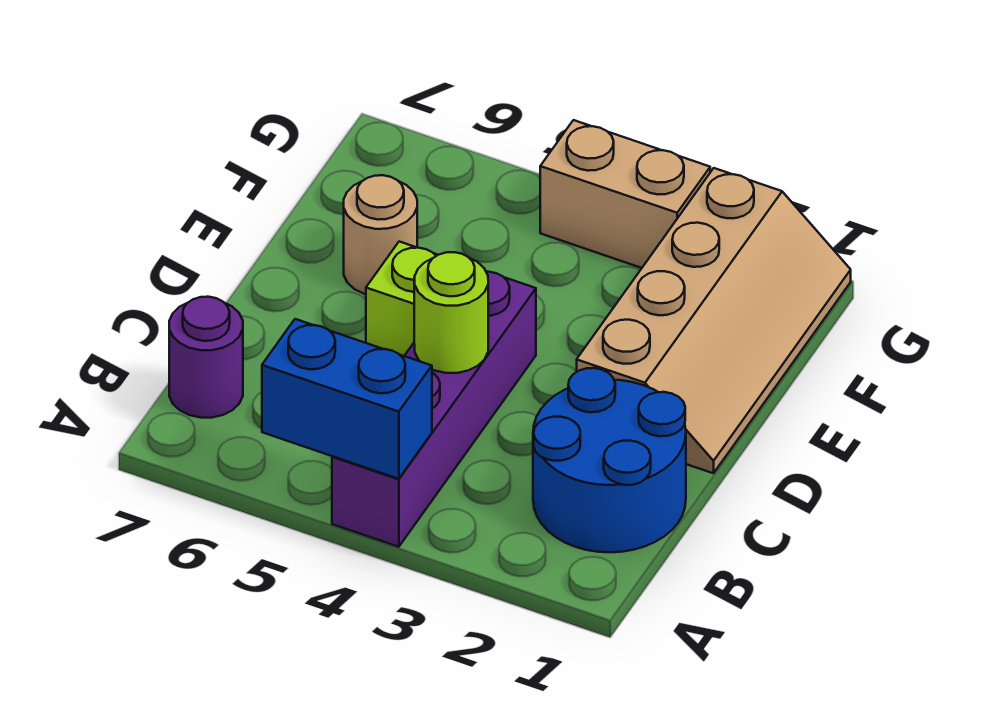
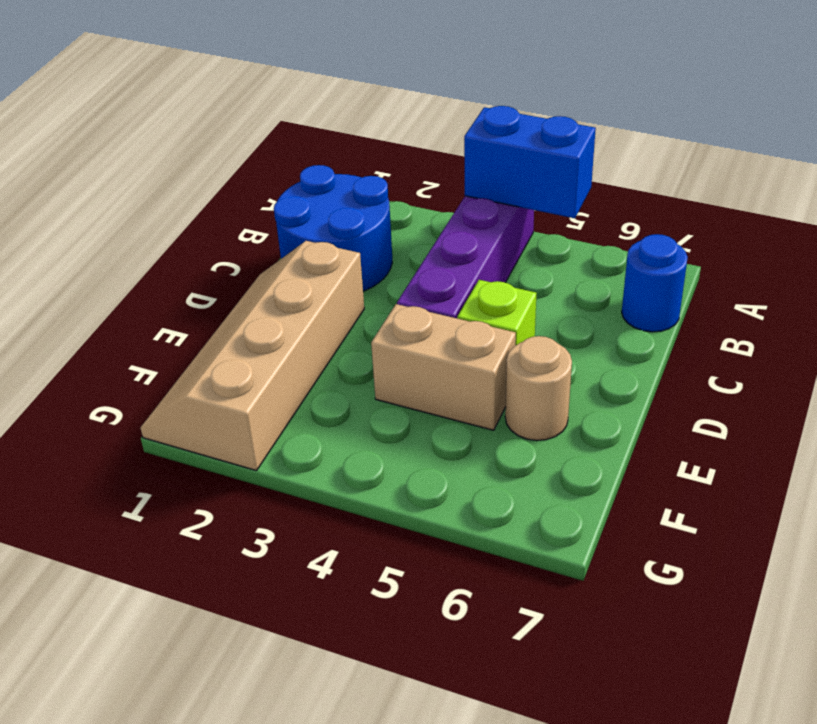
purple round brick B7 level 1 -> blue round brick B7 level 1
lime round brick C4 level 2 -> none
tan brick G3:G4 level 1 -> tan brick E4:E5 level 1

